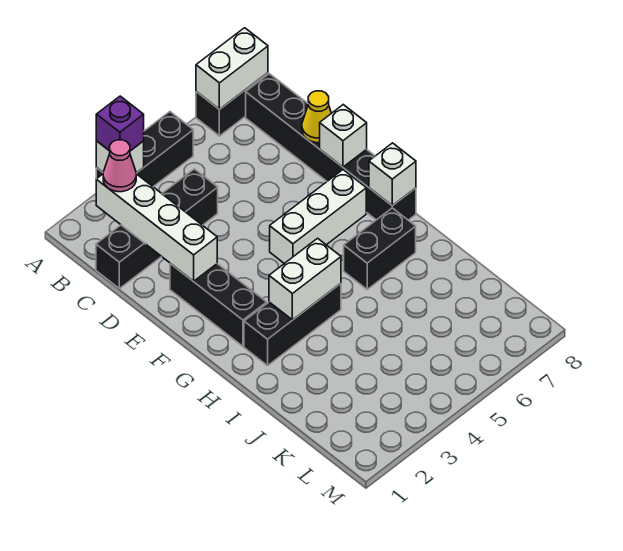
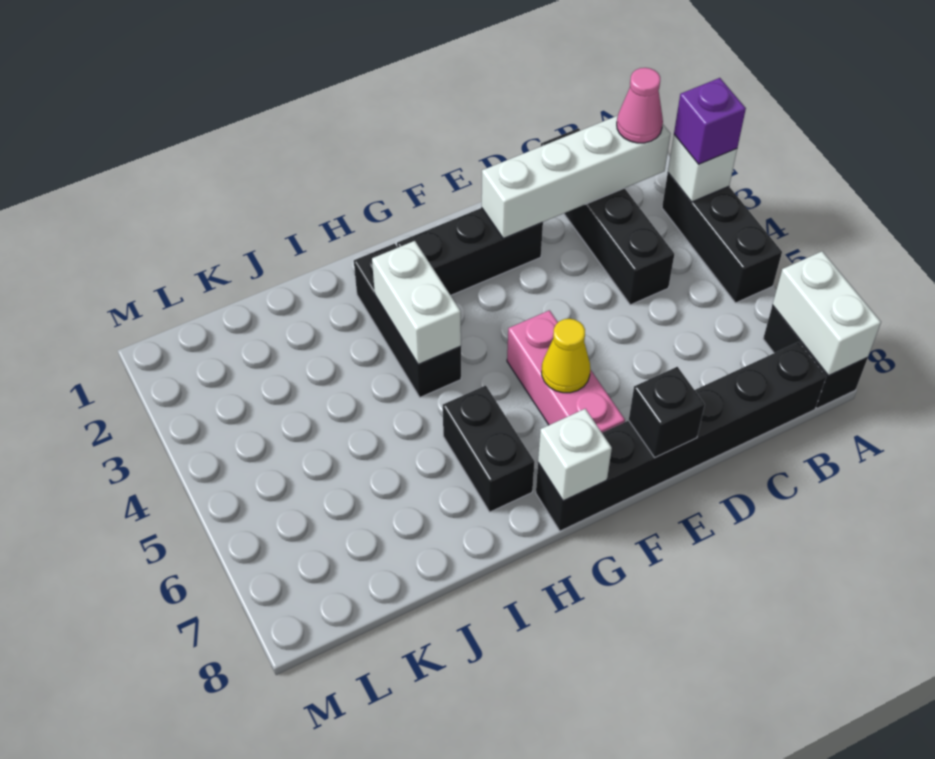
yellow cone D8 level 2 -> yellow cone F6 level 2
white brick E8 level 2 -> black brick E8 level 2
white brick F5:F7 level 1 -> pink brick F5:F7 level 1

